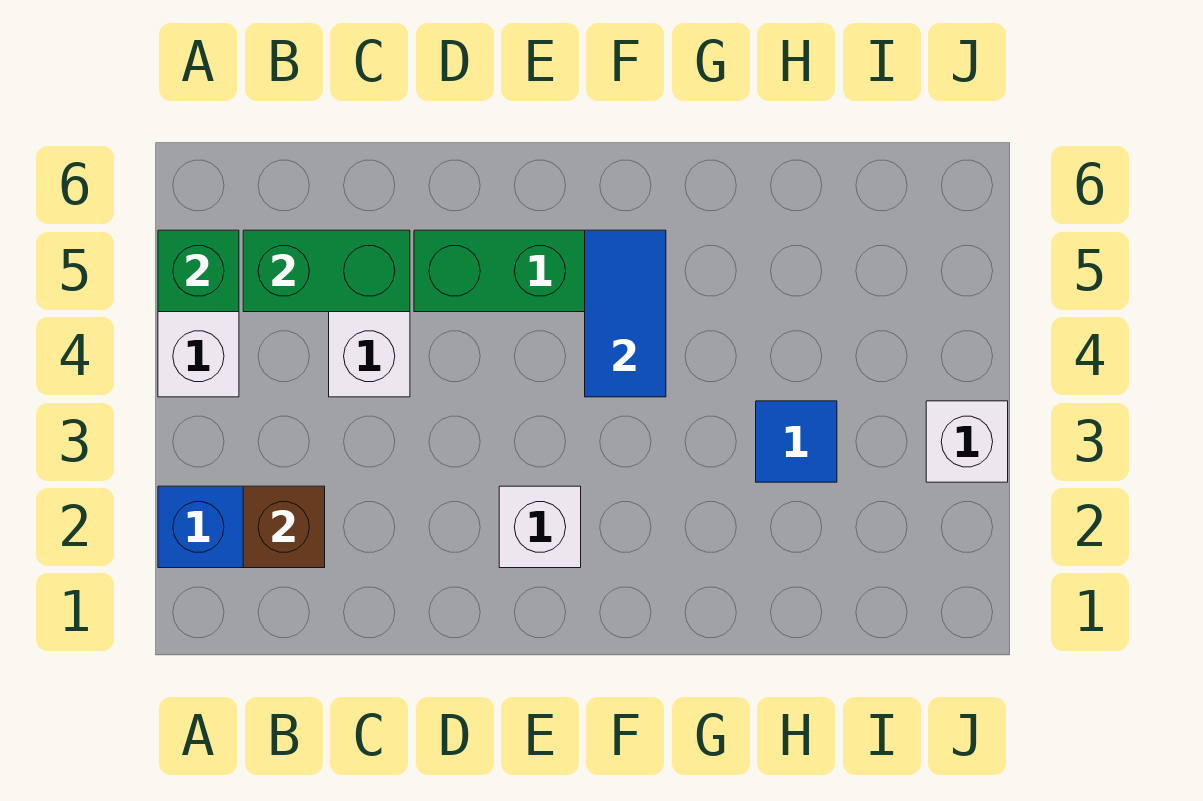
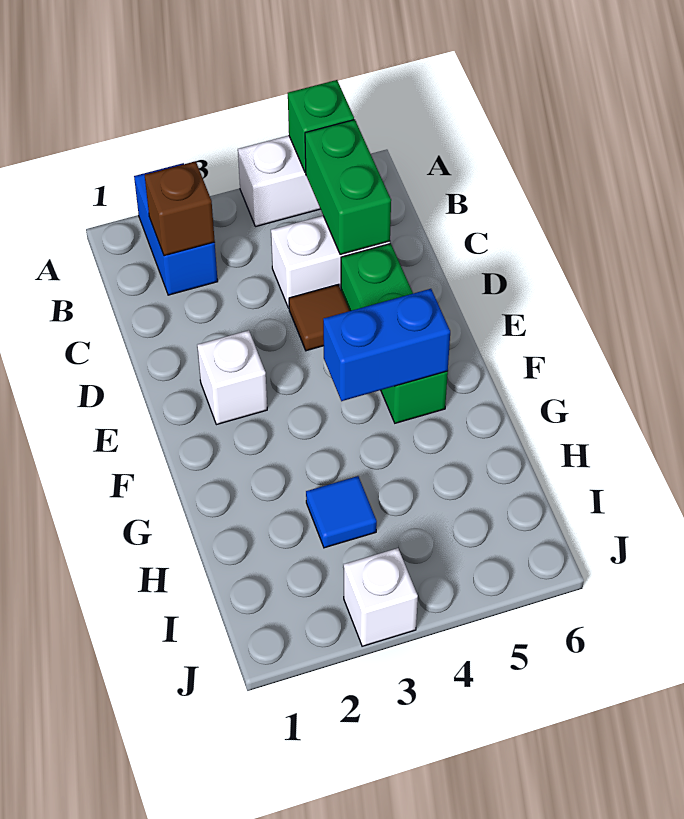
none -> brown tile D4 level 1
blue tile F4:F5 level 2 -> blue brick F4:F5 level 2

